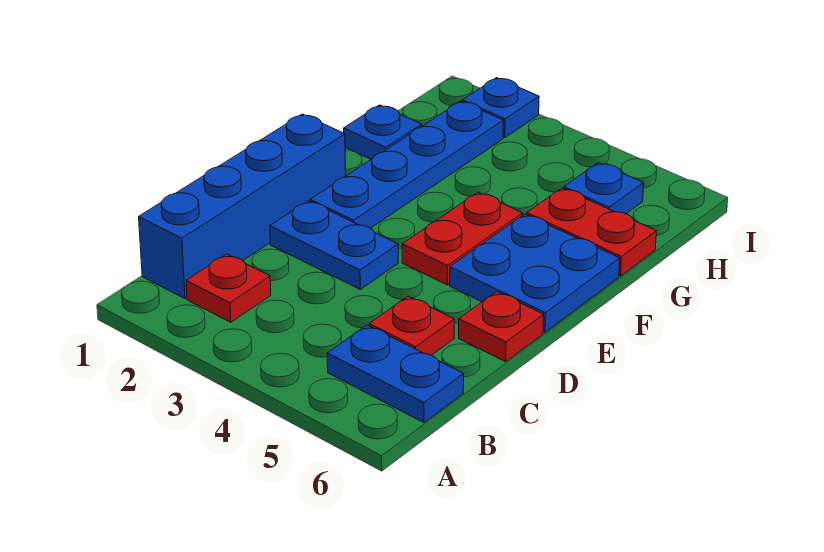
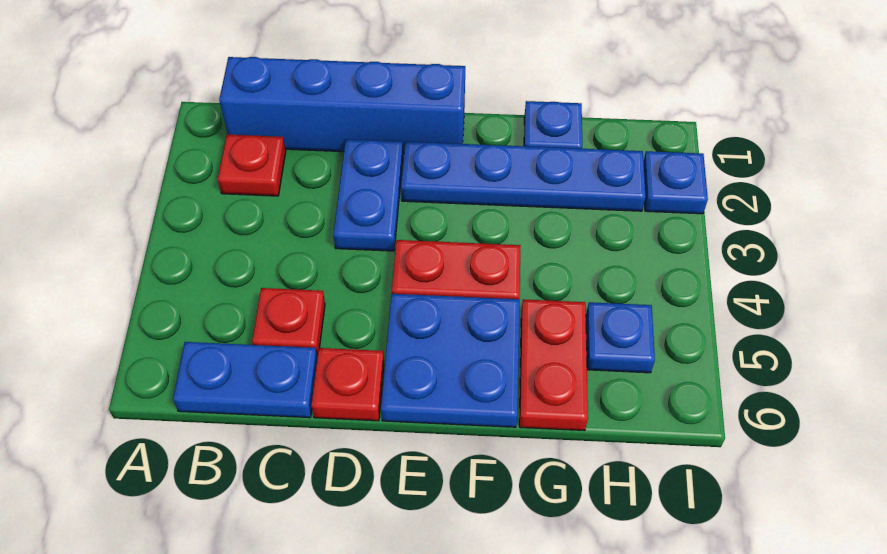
blue plate B5:B6 level 1 -> blue plate B6:C6 level 1

